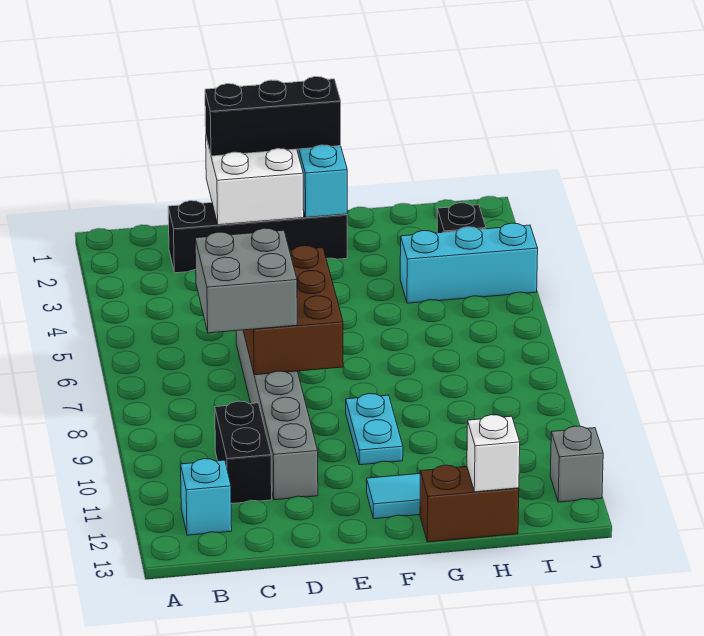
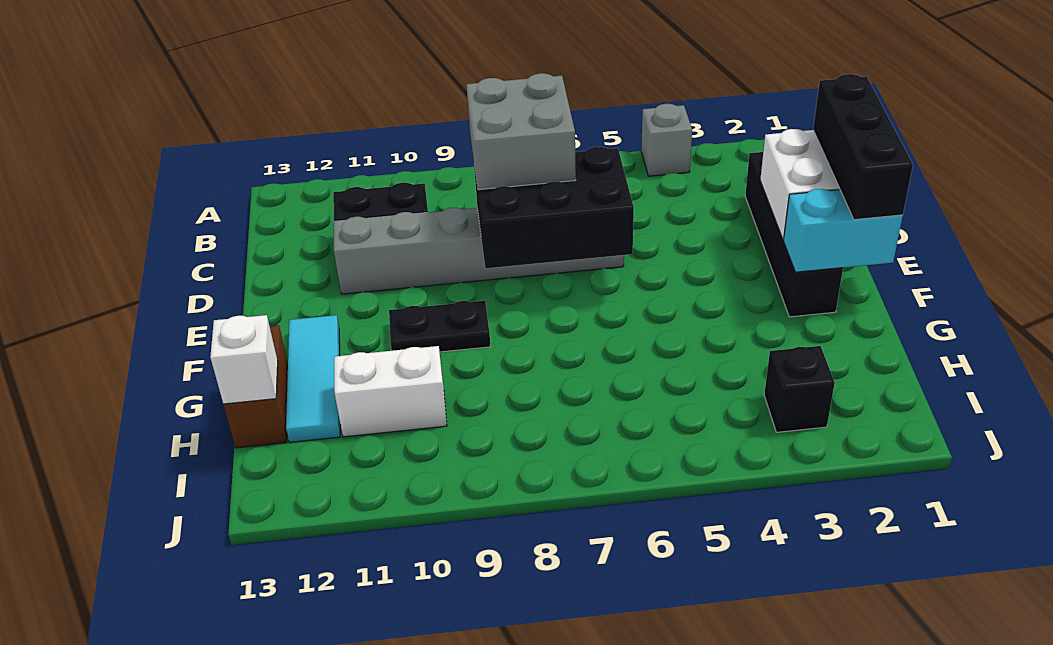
cyan brick B12 level 1 -> none
brown brick D6:E8 level 2 -> black brick D6:E8 level 2
cyan plate F9:F10 level 1 -> black plate F9:F10 level 1
cyan brick H4:J4 level 1 -> none
none -> white brick H10:H11 level 1
grey brick J12 level 1 -> grey brick A4 level 1

